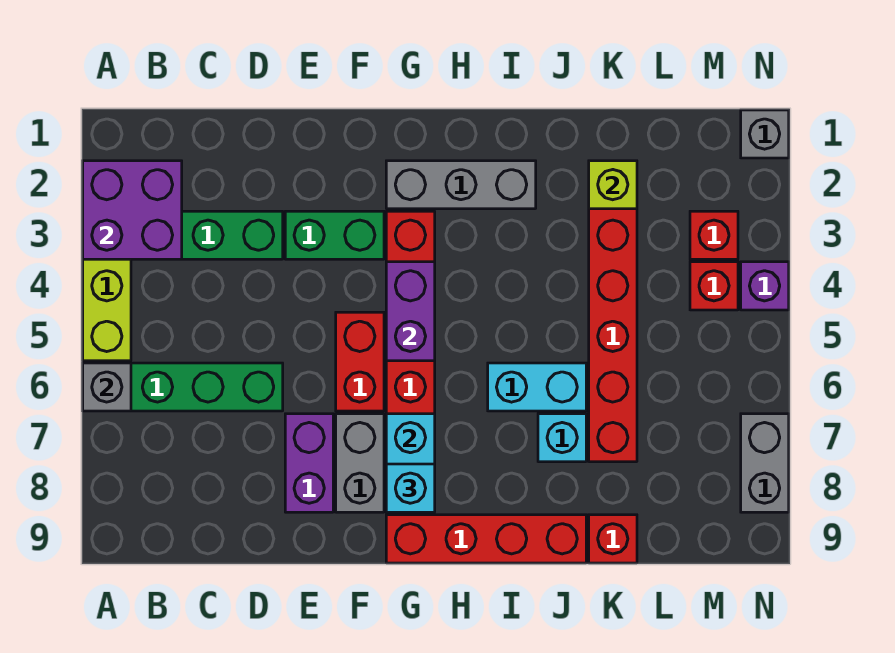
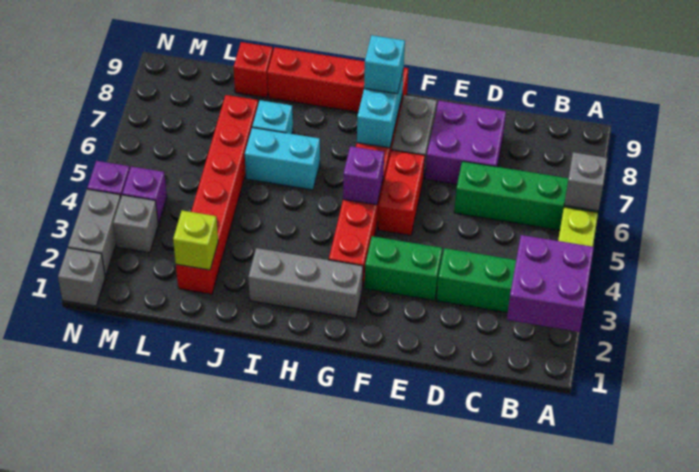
purple brick E7:E8 level 1 -> purple brick D7:E8 level 1
purple brick G4:G5 level 2 -> purple brick G5 level 2
red brick M3 level 1 -> grey brick M3 level 1
red brick M4 level 1 -> purple brick M4 level 1
grey brick N7:N8 level 1 -> grey brick N2:N3 level 1

